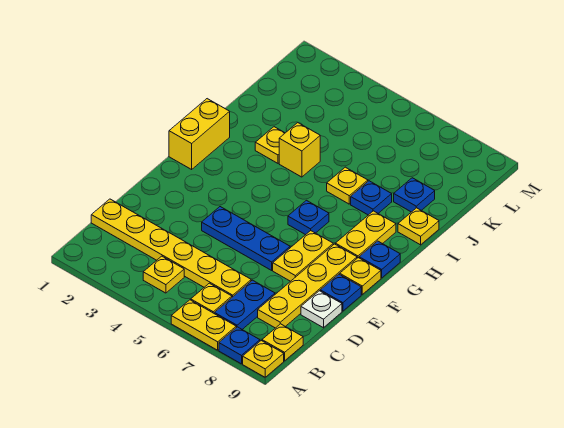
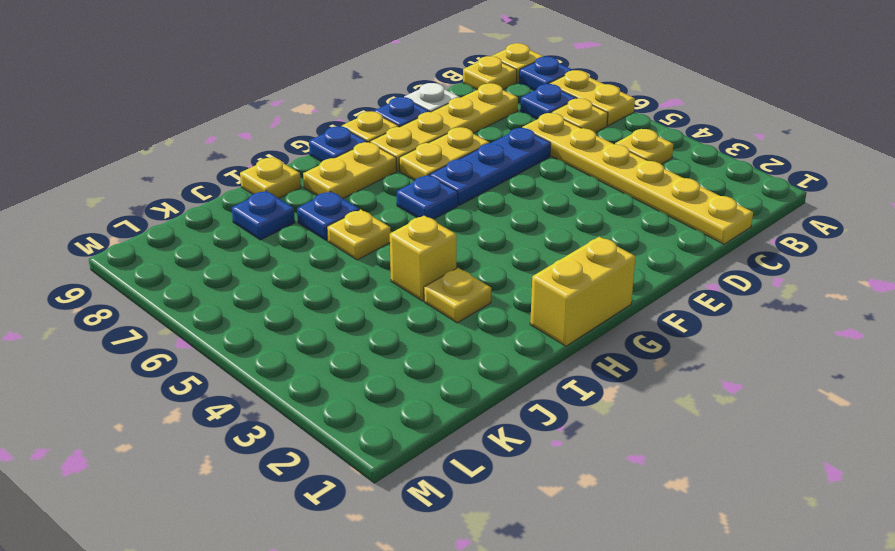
blue plate B7:C7 level 1 -> blue plate B7 level 1
blue plate E4:E6 level 1 -> blue plate D6:F6 level 1

